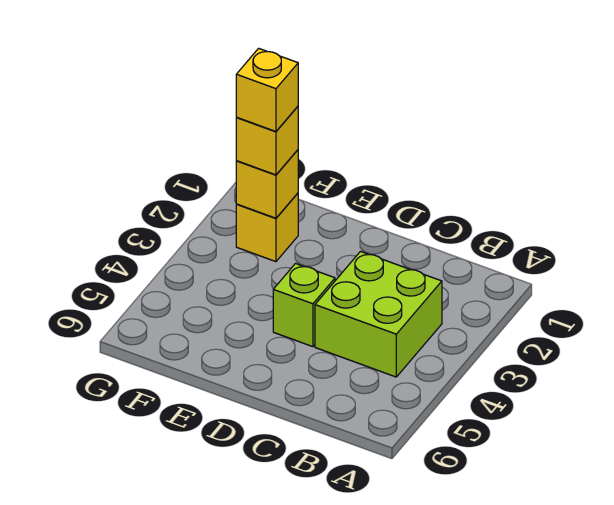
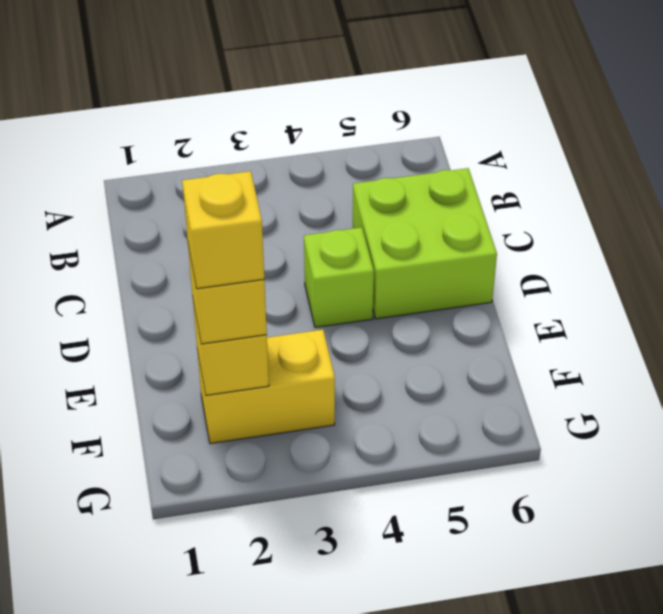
lime brick B3:C4 level 1 -> lime brick C5:D6 level 1
yellow brick F2 level 1 -> yellow brick F2:F3 level 1

